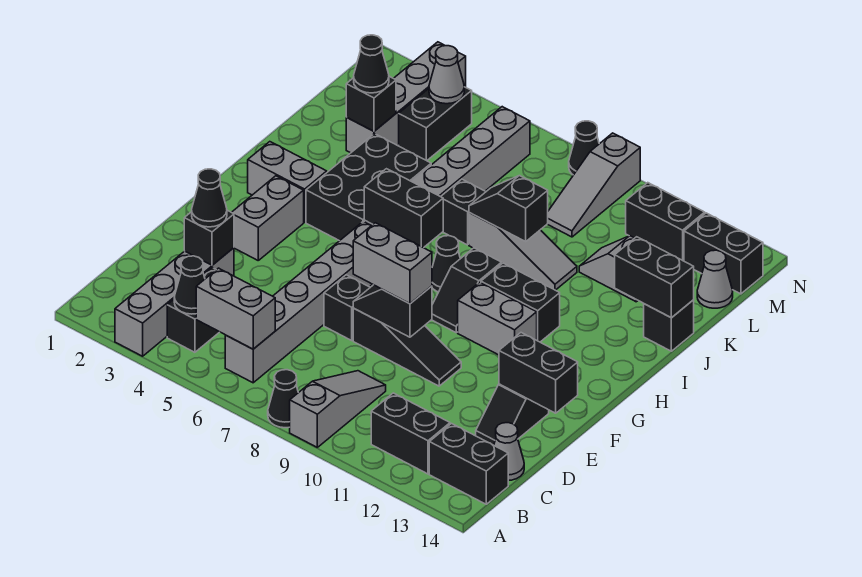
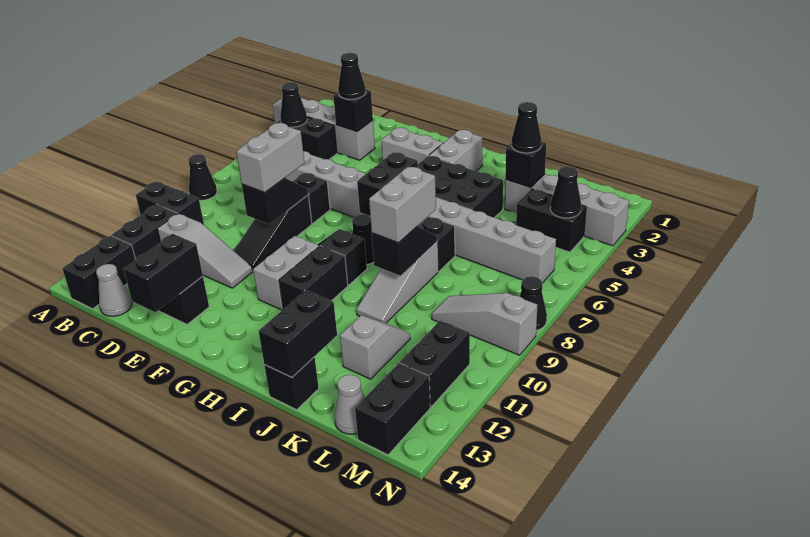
grey slope A9:C9 level 1 top A -> grey slope C11:E11 level 1 top C
none -> black brick A10:B10 level 1
grey brick B5:B6 level 2 -> grey brick J8:J9 level 3
grey cone M4 level 2 -> black cone M4 level 2

